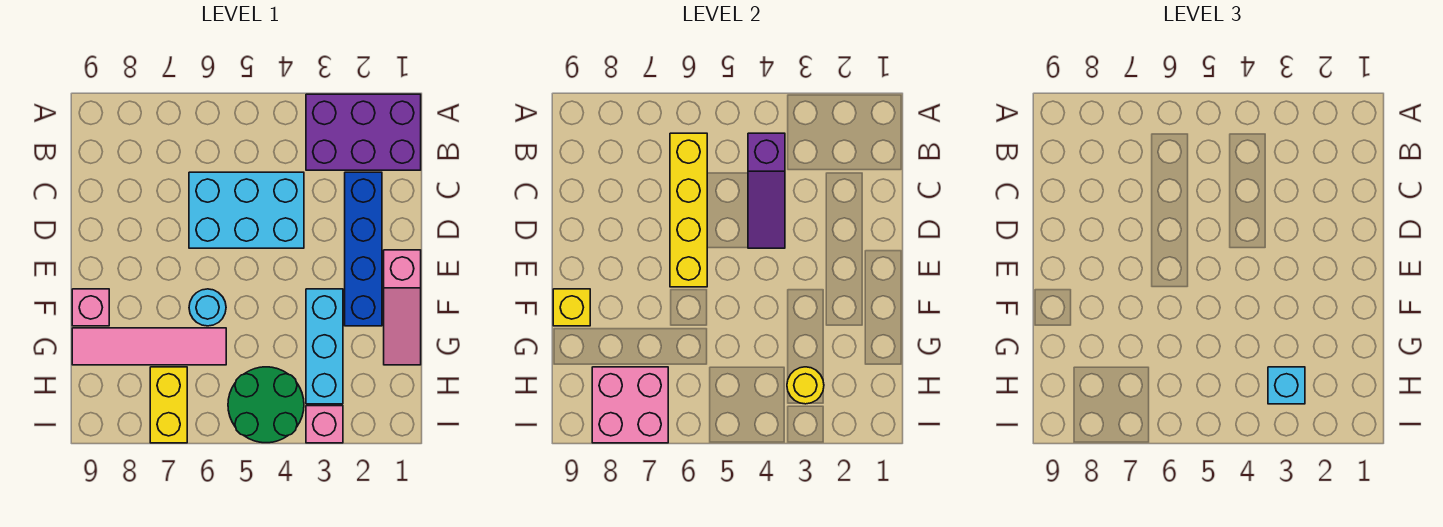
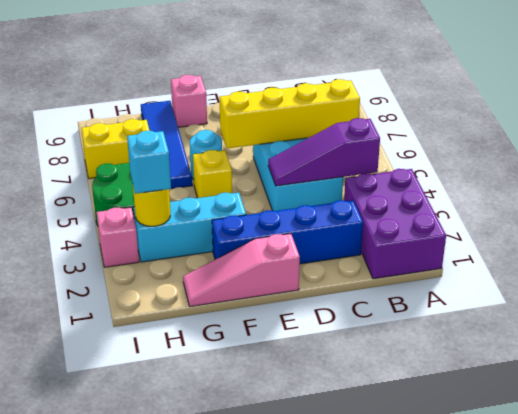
yellow brick F9 level 2 -> yellow brick F5 level 1
pink tile G6:G9 level 1 -> blue tile G6:G9 level 1
pink brick H7:I8 level 2 -> none

